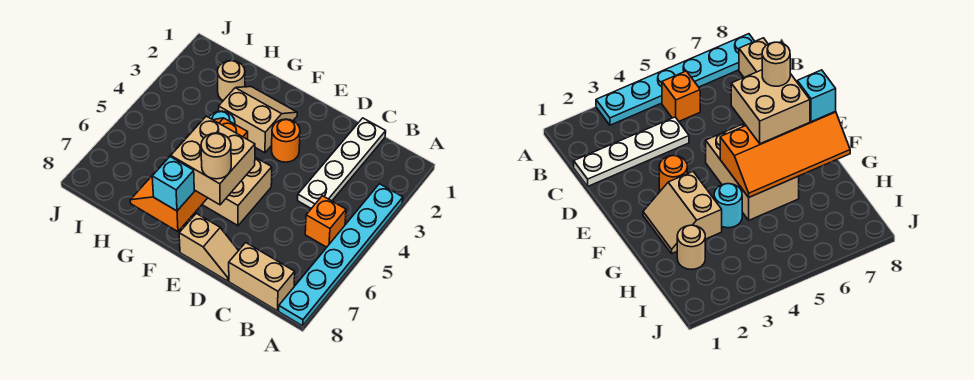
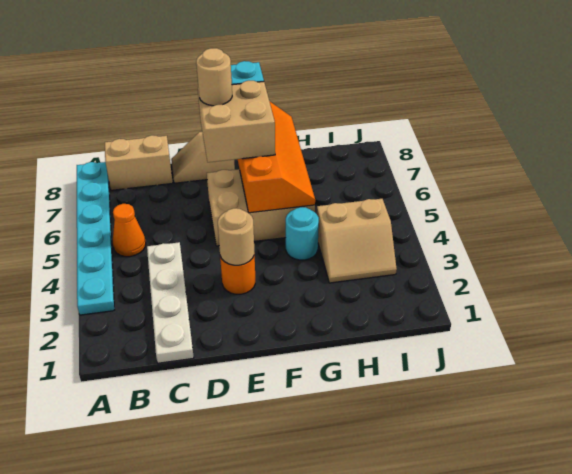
orange brick B5 level 1 -> orange cone B5 level 1
tan slope F2:G3 level 1 top 3 -> tan slope H3:I4 level 1 top 4
tan round brick H2 level 1 -> tan round brick E3 level 2

